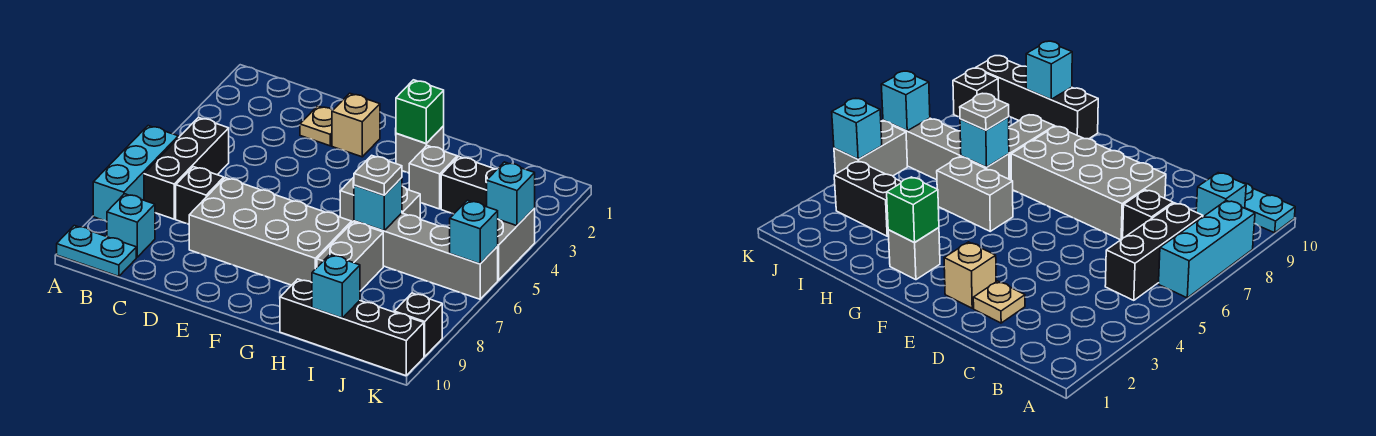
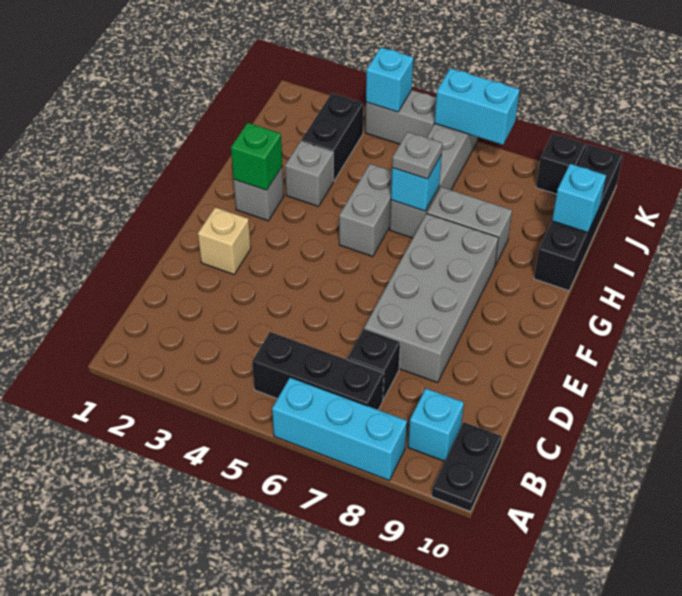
cyan plate A10:B10 level 1 -> black plate A10:B10 level 1
tan plate D2 level 1 -> none
cyan brick K6 level 2 -> cyan brick K6:K7 level 2

